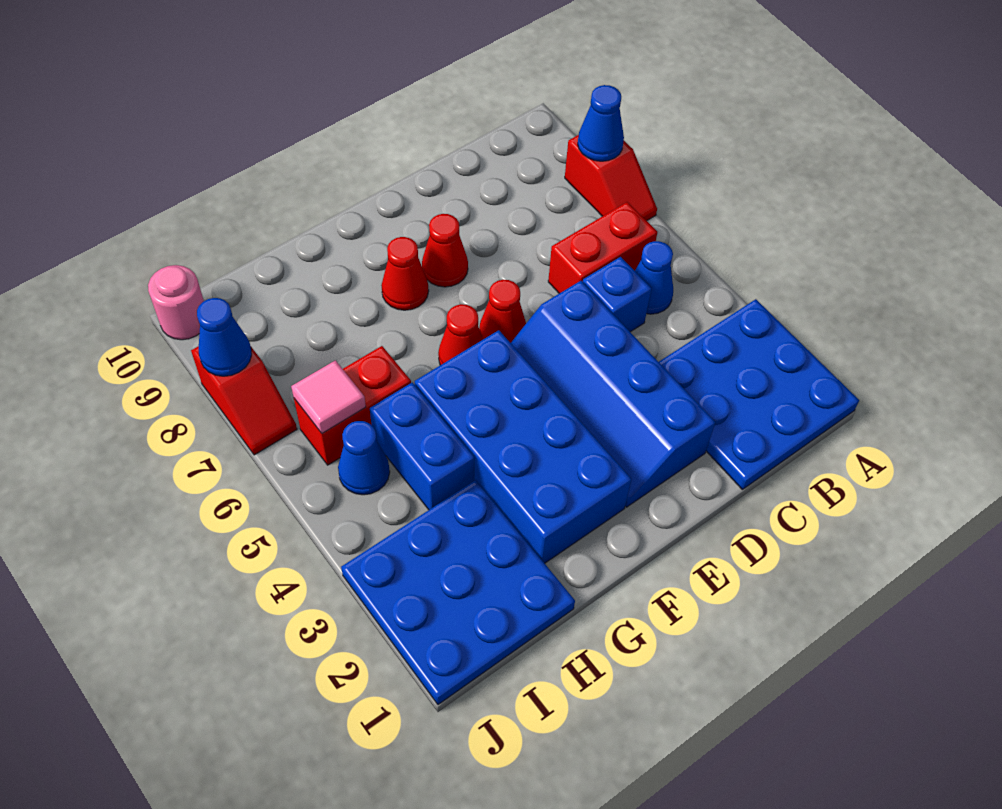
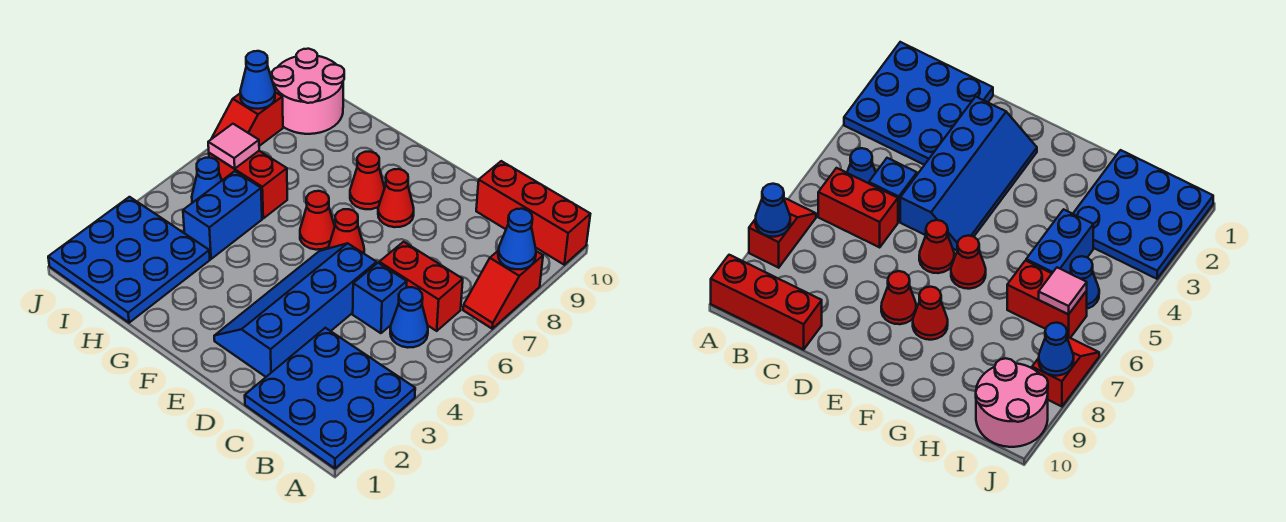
none -> red brick A10:C10 level 1
blue brick F2:G5 level 1 -> none
pink round brick J10 level 1 -> pink round brick I9:J10 level 1

